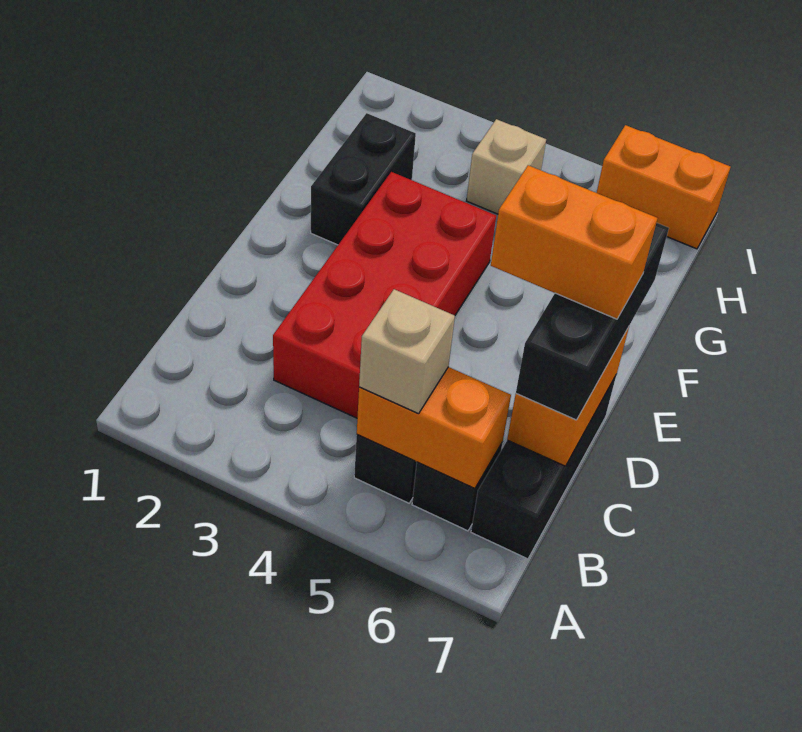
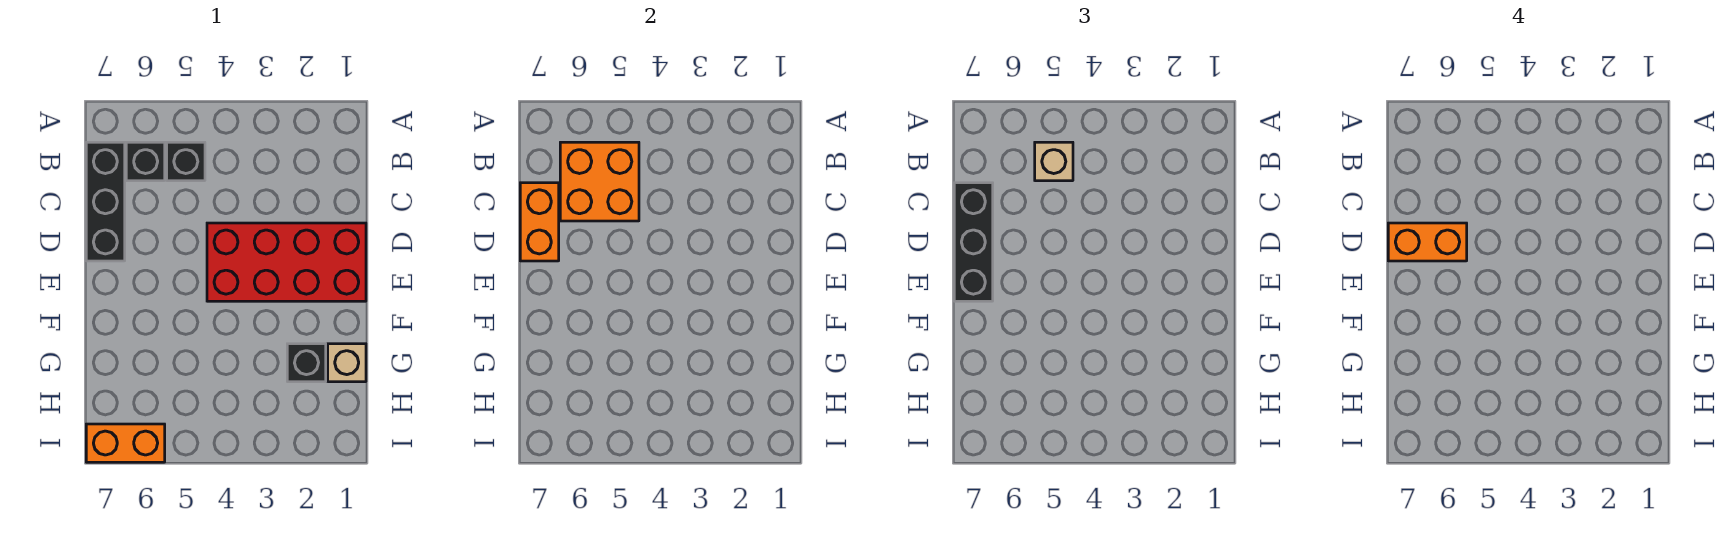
orange brick B5:B6 level 2 -> orange brick B5:C6 level 2
red brick C3:F4 level 1 -> red brick D1:E4 level 1
black brick F2:G2 level 1 -> black brick G2 level 1
tan brick H4 level 1 -> tan brick G1 level 1

